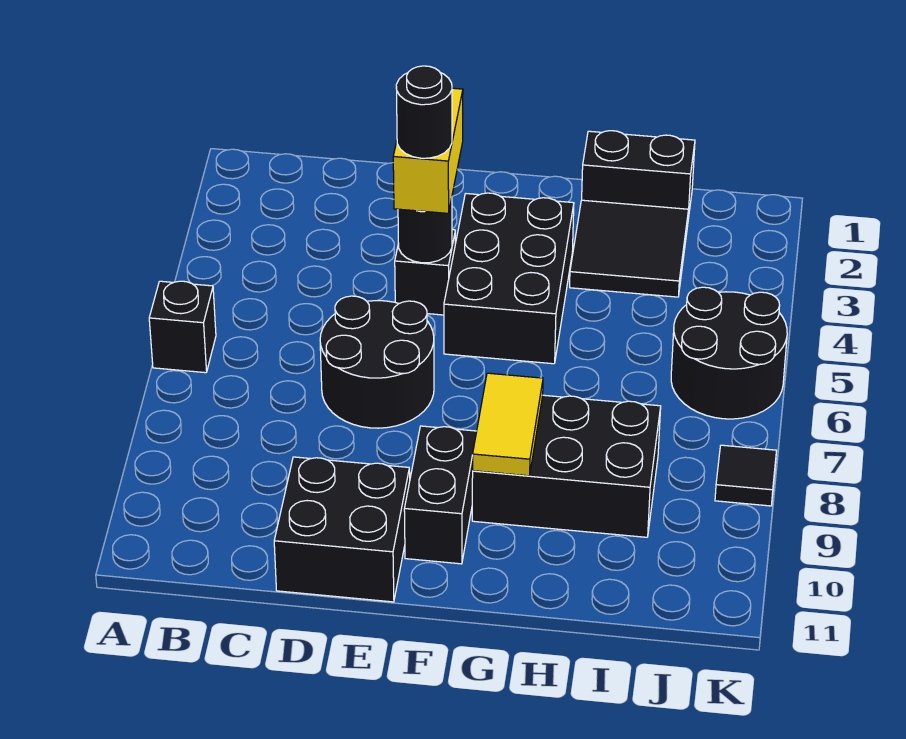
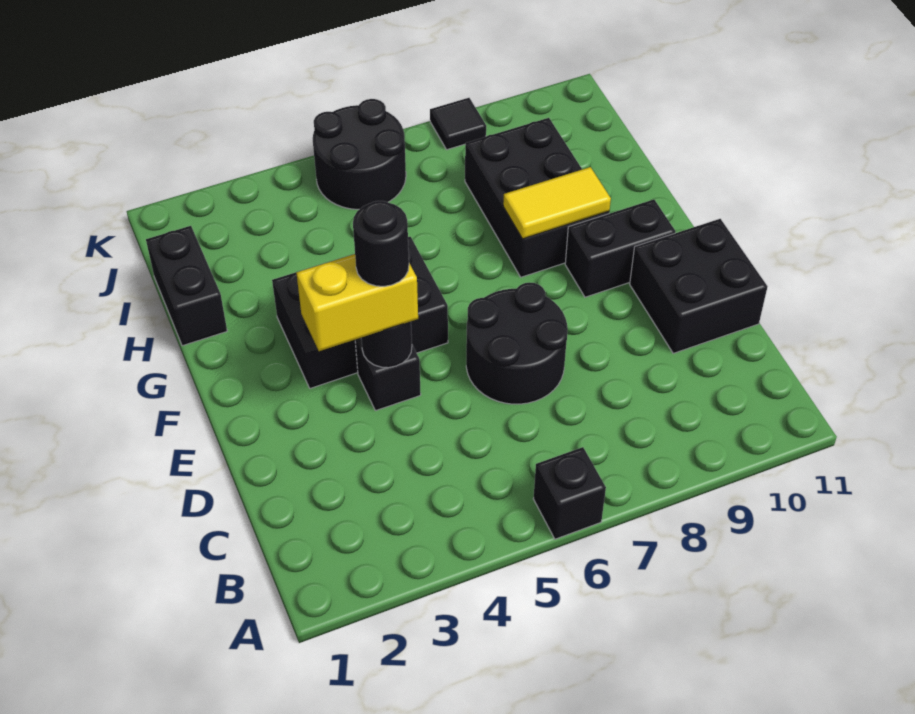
black tile H2:I3 level 1 -> none

